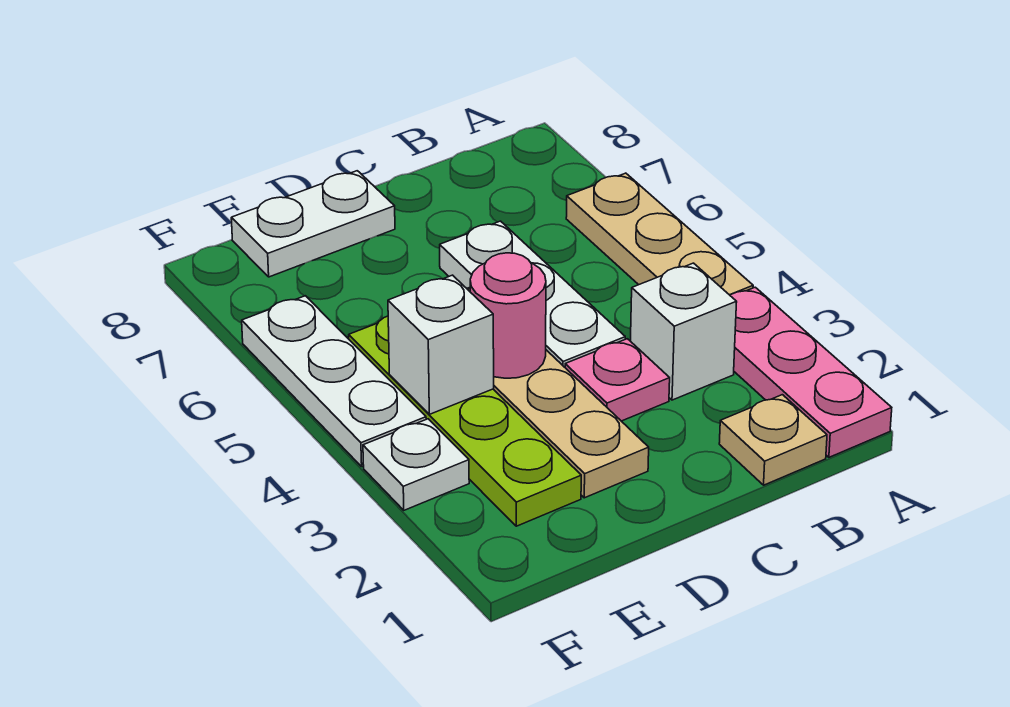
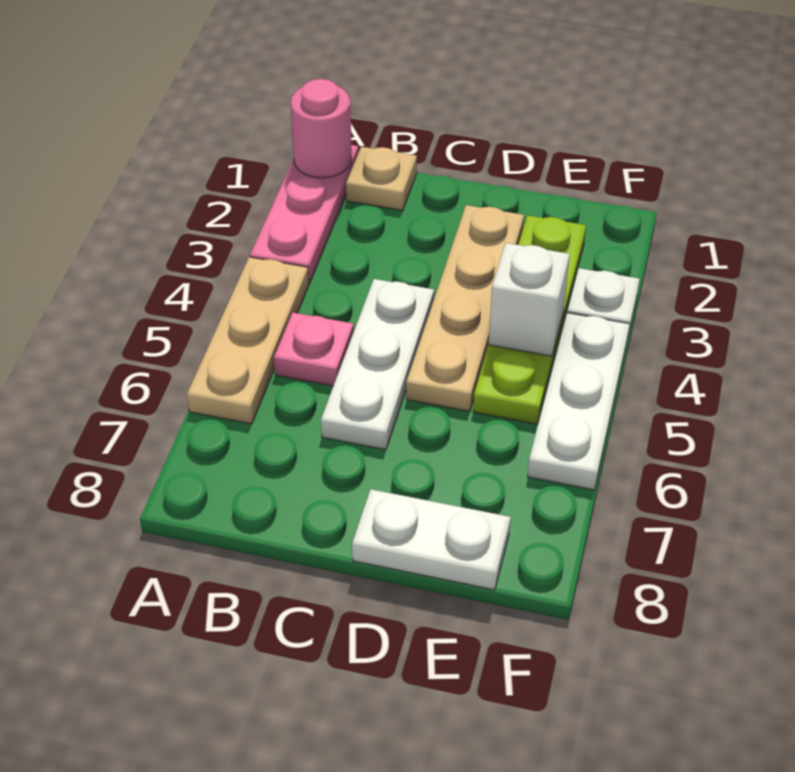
white brick B3 level 1 -> none
pink plate C3 level 1 -> pink plate B5 level 1
pink round brick D4 level 2 -> pink round brick A1 level 2

